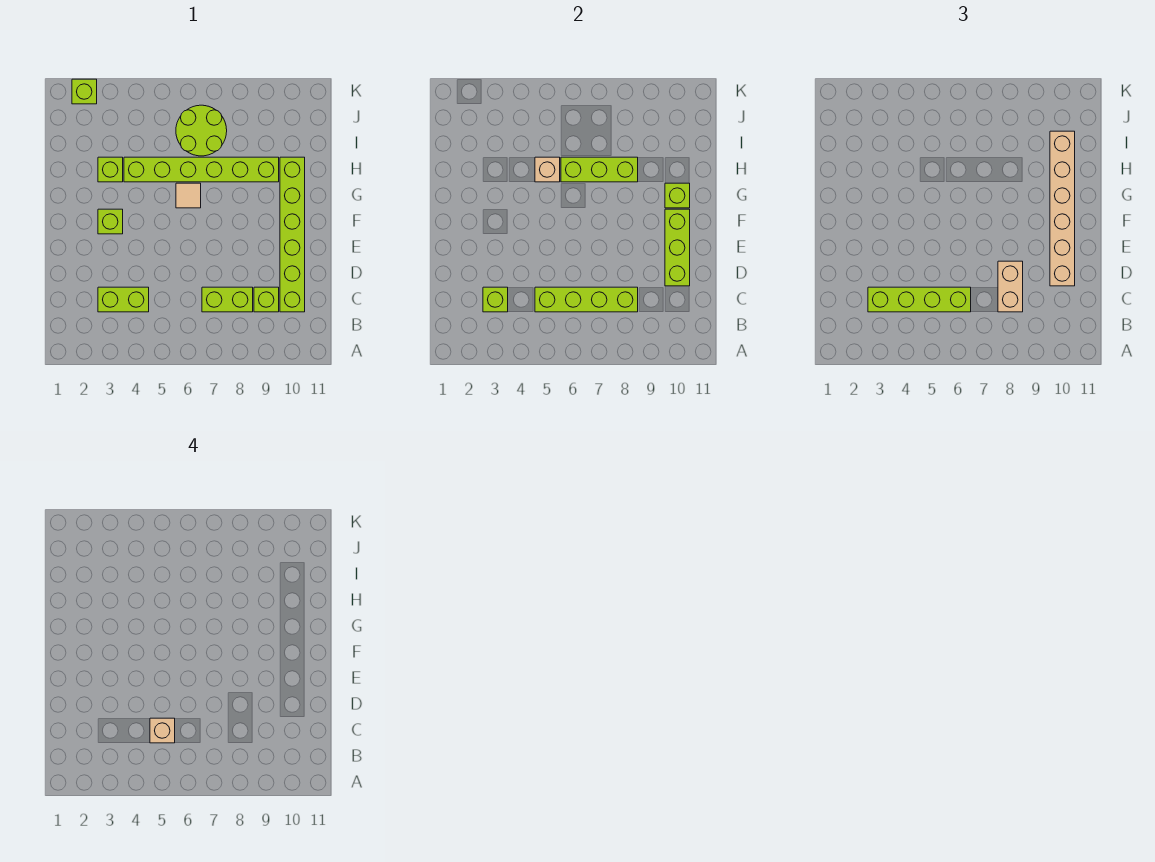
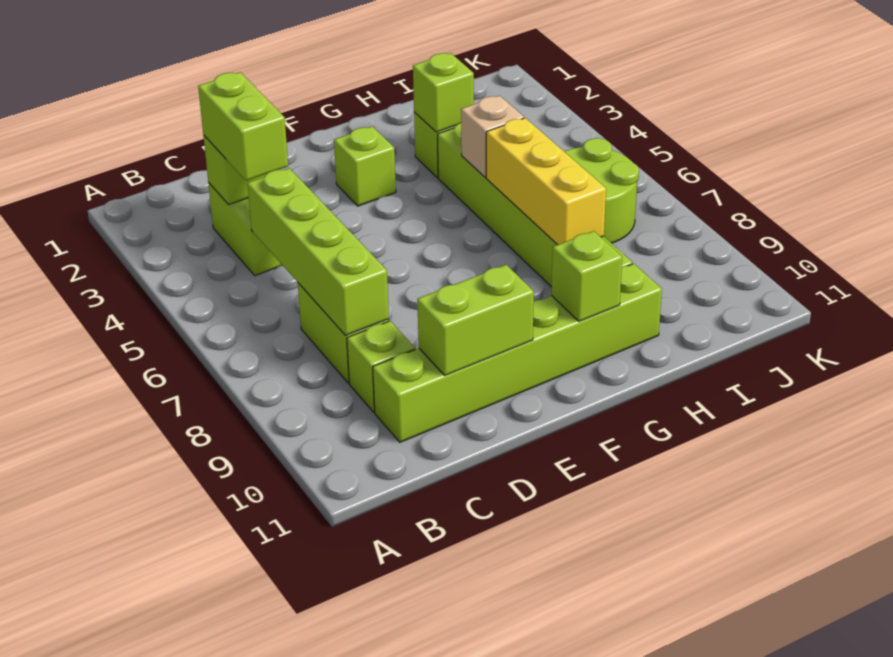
lime brick C3:C6 level 3 -> lime brick C3:C4 level 3
tan brick C5 level 4 -> none
tan brick C8:D8 level 3 -> none
lime brick D10:F10 level 2 -> lime brick D10:E10 level 2
tan brick D10:I10 level 3 -> none
tan tile G6 level 1 -> none
lime brick H6:H8 level 2 -> yellow brick H6:H8 level 2
lime brick K2 level 1 -> lime brick H3 level 2

